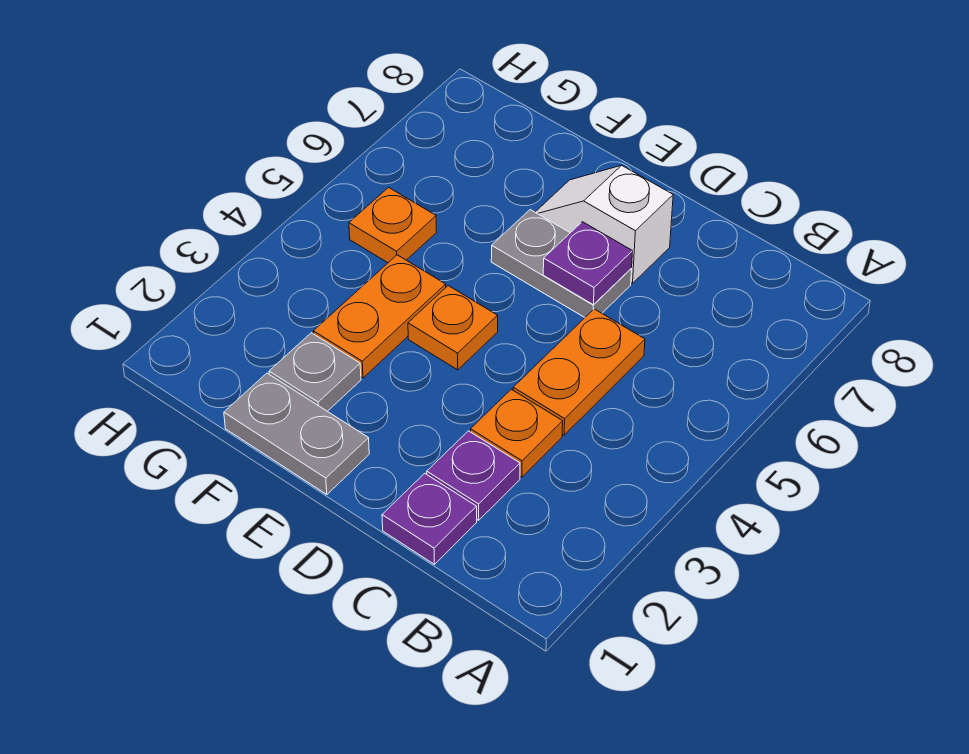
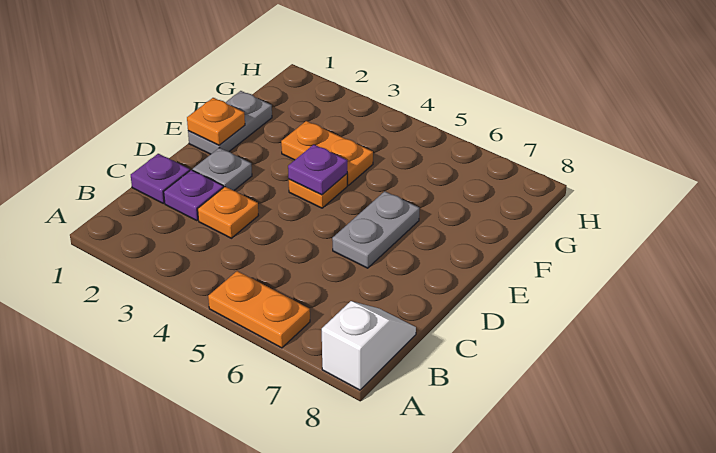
orange plate C4:C5 level 1 -> orange plate A5:A6 level 1
purple plate D6 level 2 -> purple plate E4 level 2
white slope D7:E7 level 1 top D -> white slope A8:B8 level 1 top A
grey plate F2 level 1 -> grey plate D2 level 1
orange plate G5 level 1 -> orange plate E1 level 2

